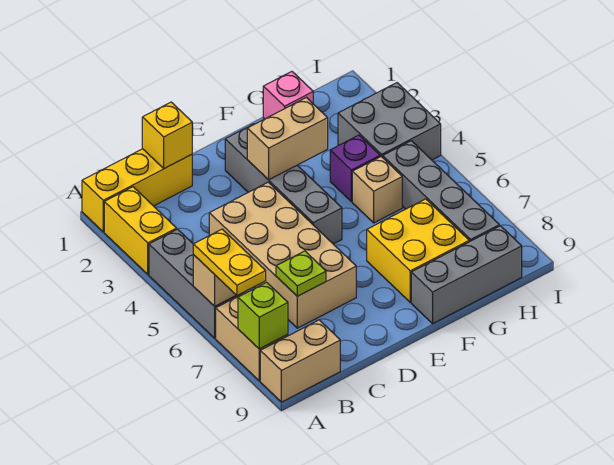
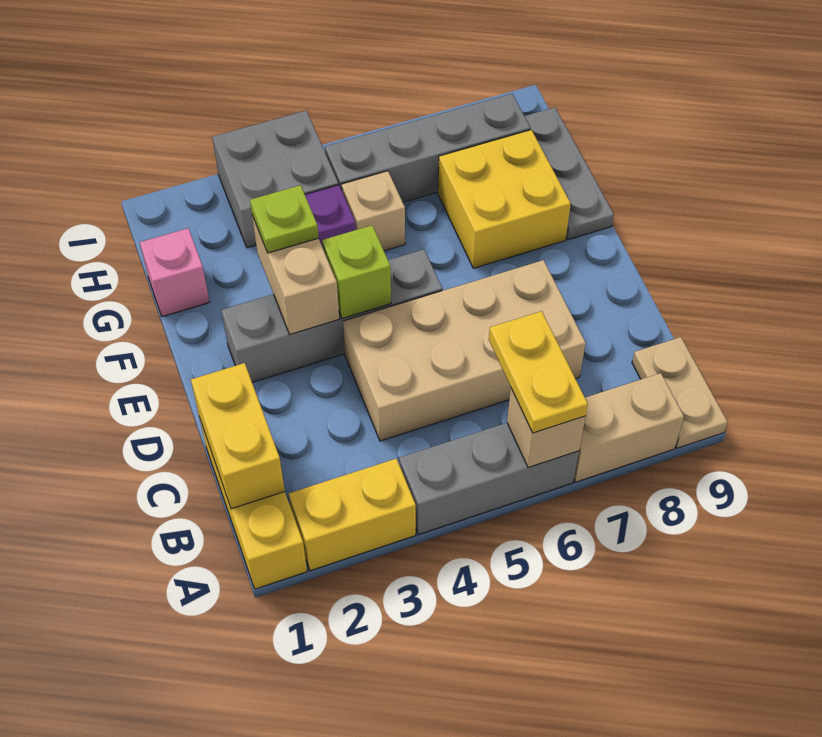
yellow plate A6:A7 level 3 -> yellow plate A6:B6 level 3
lime brick A8 level 2 -> lime brick E4 level 2
tan brick A9:B9 level 1 -> tan plate A9:B9 level 1
yellow brick C1 level 2 -> yellow brick B1:C1 level 2
lime plate C7 level 2 -> lime plate F3 level 3
grey brick F9:H9 level 1 -> grey plate F9:H9 level 1

